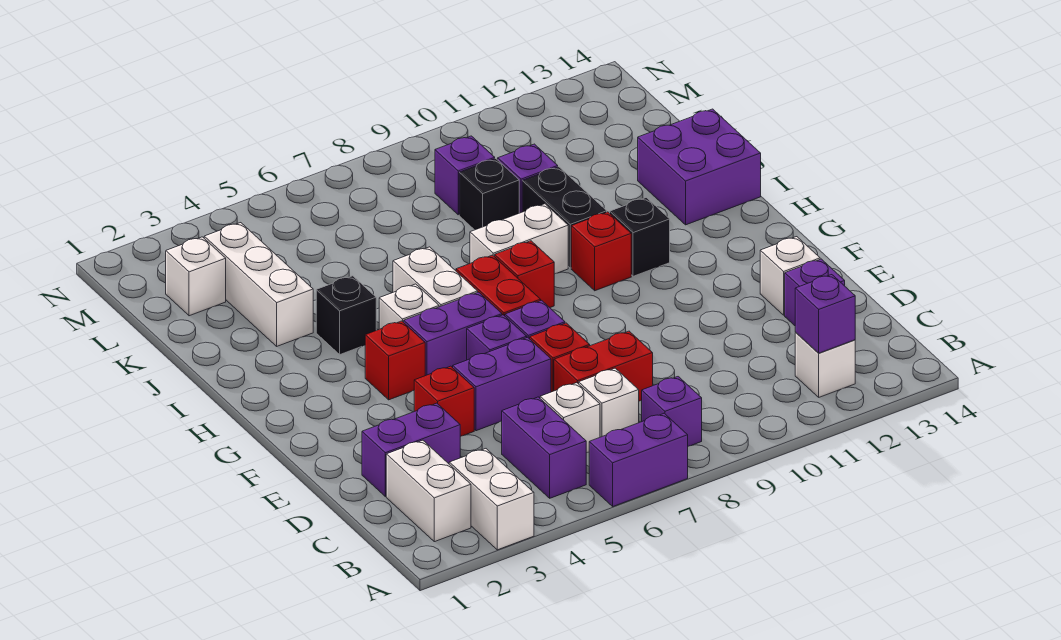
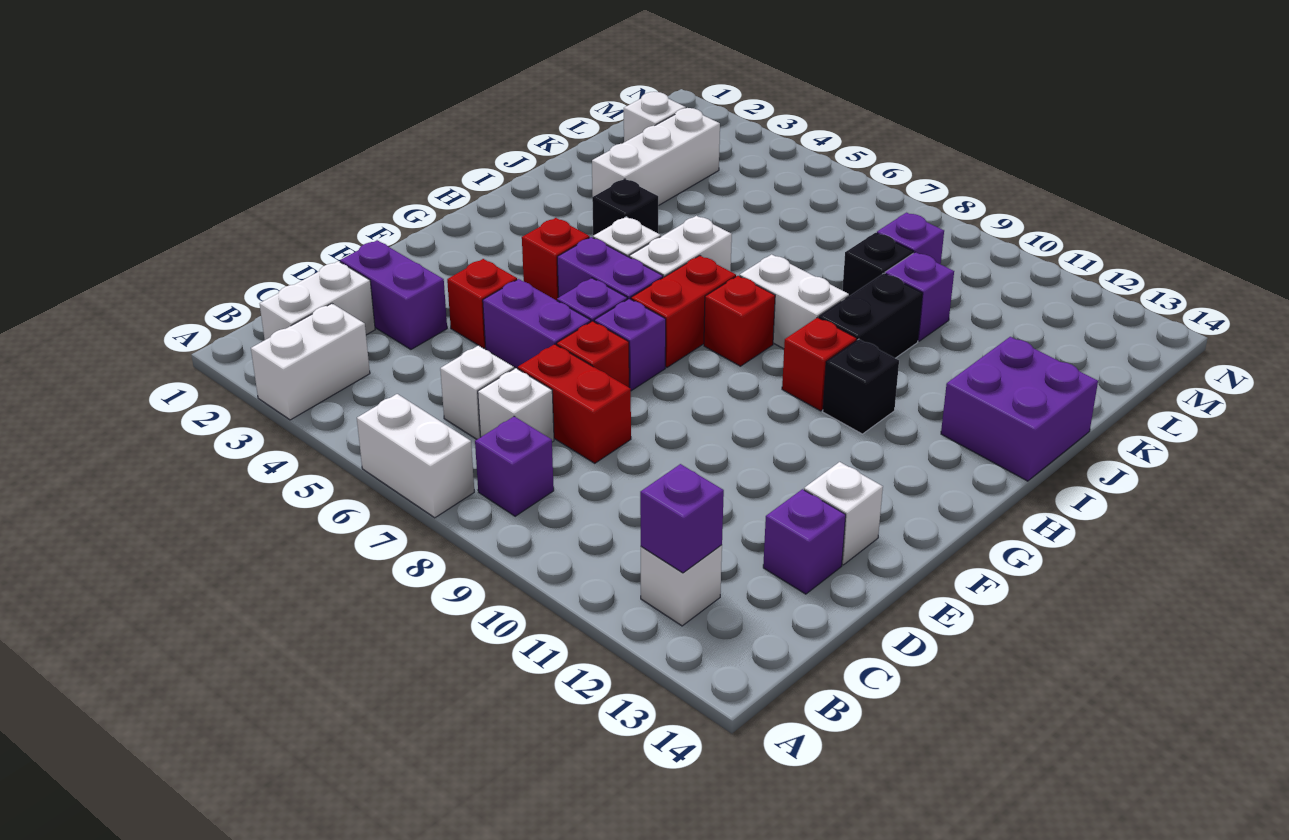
purple brick A6:A7 level 1 -> white brick A6:A7 level 1
purple brick B5:C5 level 1 -> none

